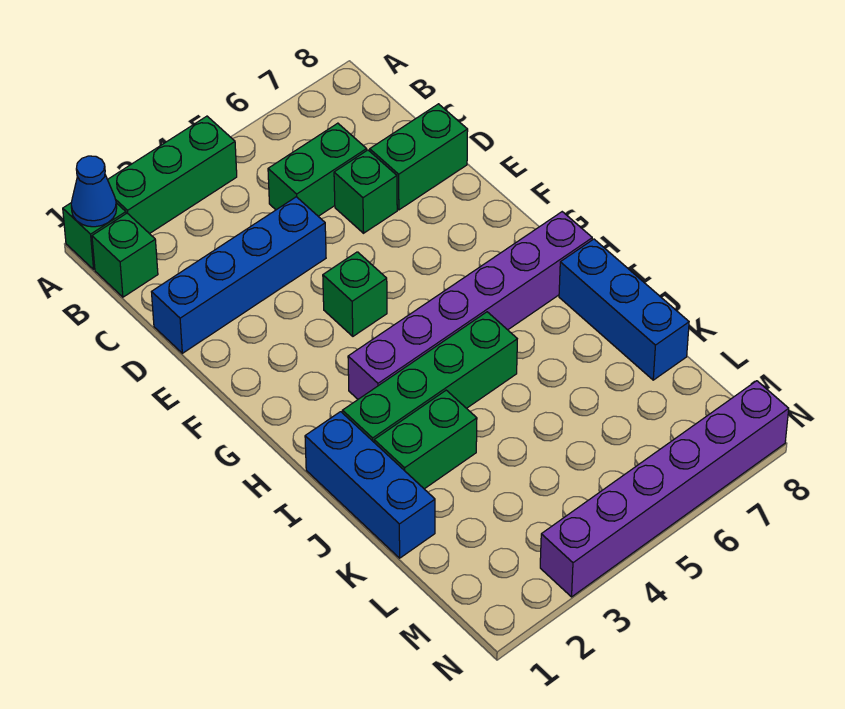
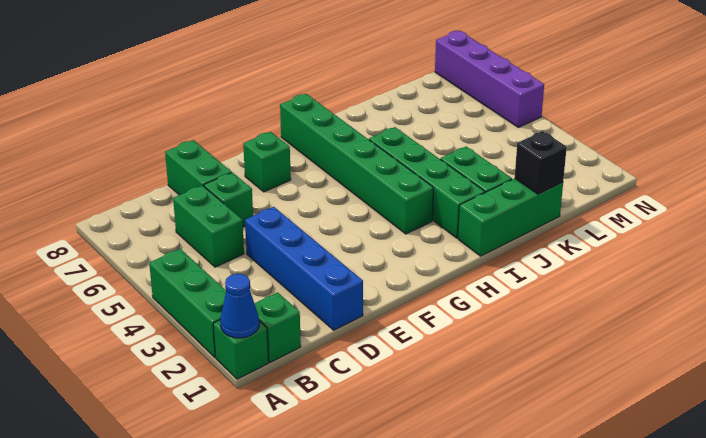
green brick F4 level 1 -> green brick F7 level 1
purple brick H3:H8 level 1 -> green brick H3:H8 level 1
blue brick I1:K1 level 1 -> green brick I1:K1 level 1
blue brick I8:K8 level 1 -> none
none -> black brick K1 level 2
purple brick N3:N8 level 1 -> purple brick N5:N8 level 1

